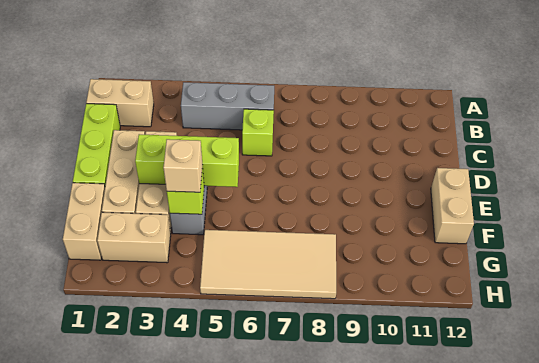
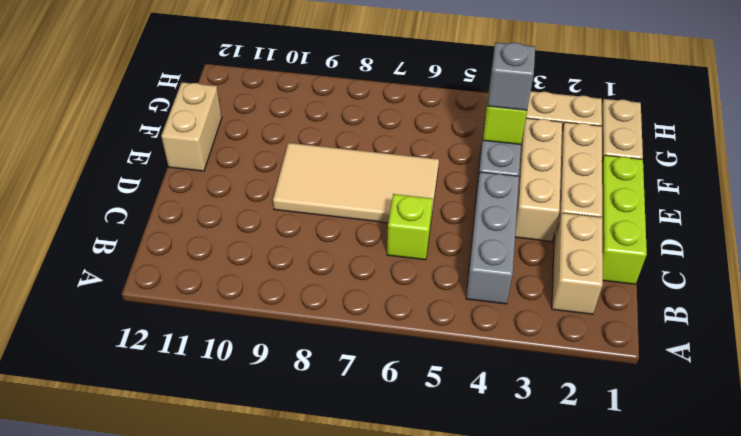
tan brick B1:B2 level 1 -> tan brick B2:C2 level 1
grey brick B4:B6 level 1 -> grey brick B4:D4 level 1
lime brick E3:E5 level 2 -> none
tan brick F4 level 3 -> grey brick F4 level 3
tan tile G5:H8 level 1 -> tan tile D6:E9 level 1

